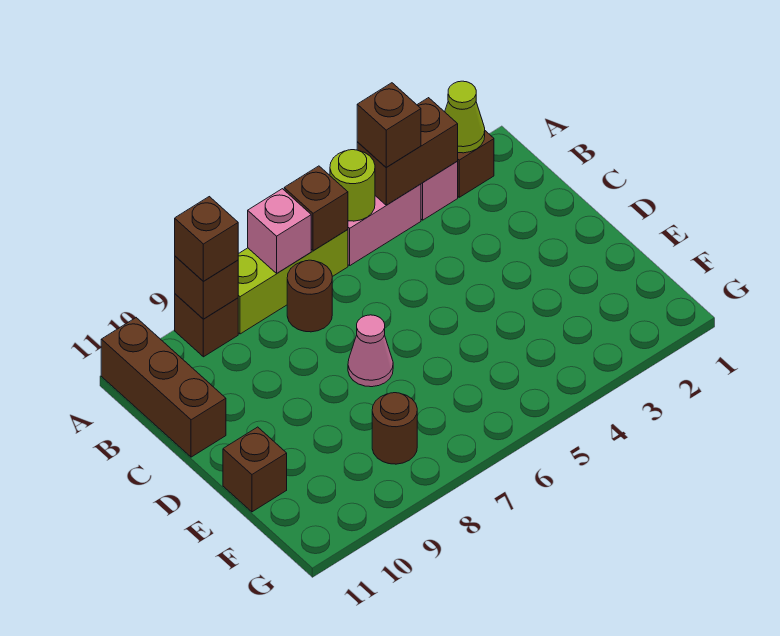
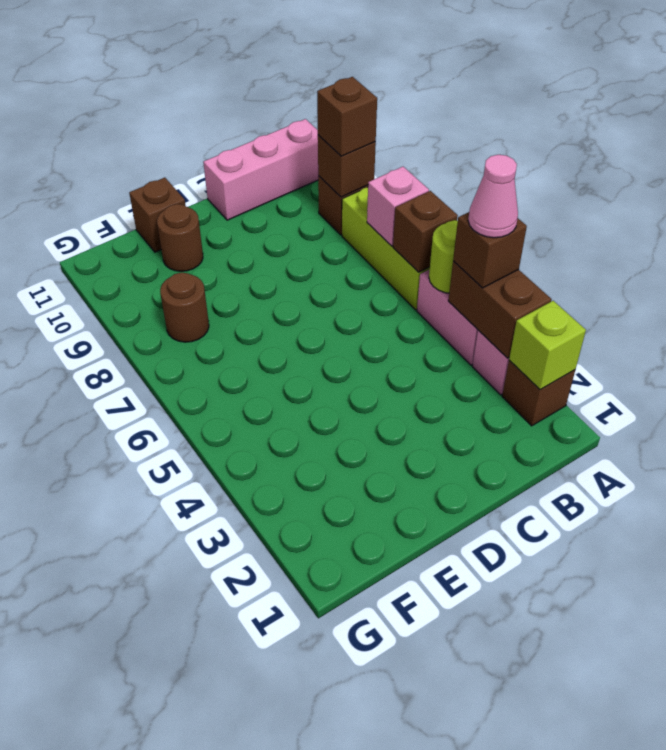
lime cone A2 level 2 -> lime brick A2 level 2
brown brick A11:C11 level 1 -> pink brick A11:C11 level 1
brown round brick B7 level 1 -> brown round brick E10 level 1
pink cone D7 level 1 -> pink cone A4 level 4

